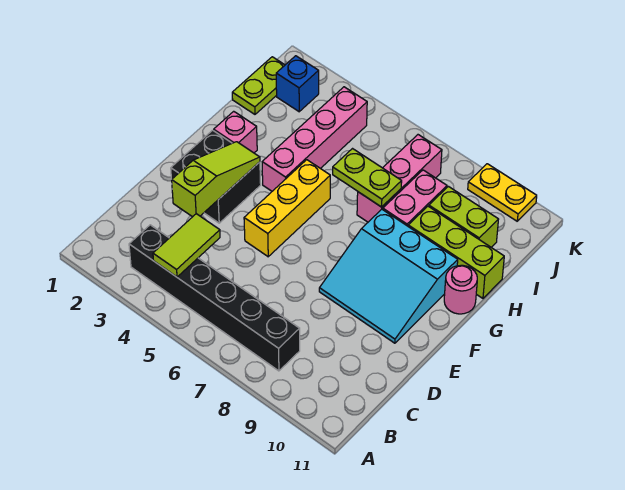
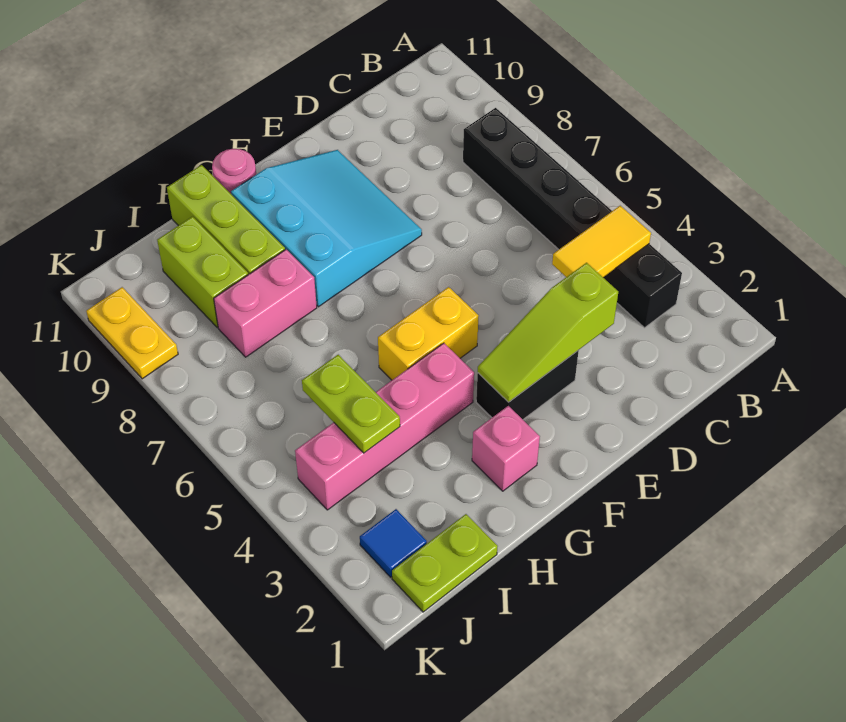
lime tile B4:C4 level 2 -> yellow tile B4:C4 level 2
black brick E2:F3 level 1 -> black brick E3:F3 level 1
yellow brick E5:G5 level 1 -> yellow brick F5:G5 level 1
lime plate H6:H7 level 2 -> lime plate I4:I5 level 2
pink brick H7:J7 level 1 -> none
blue brick J2 level 1 -> blue tile J2 level 1

